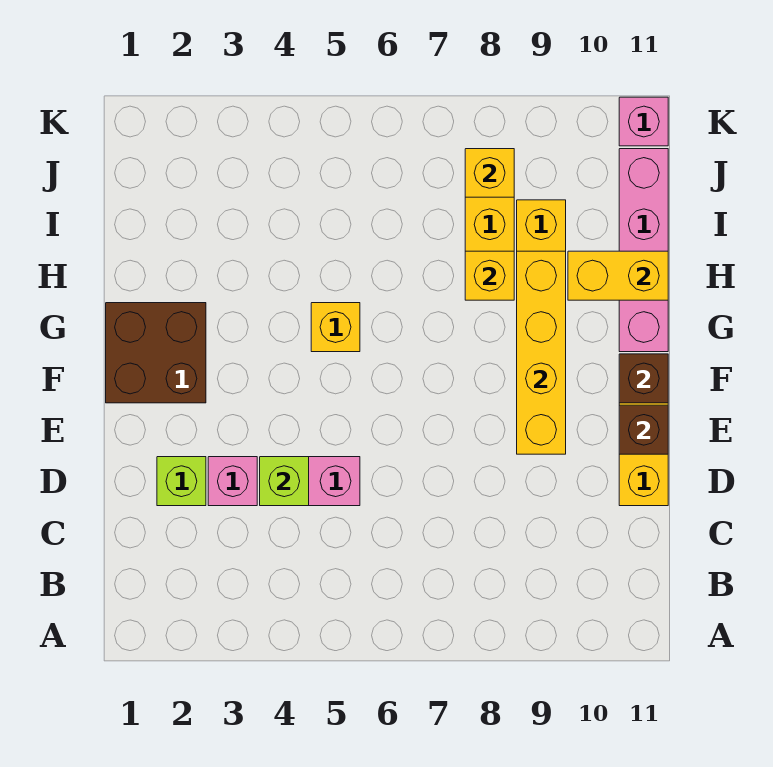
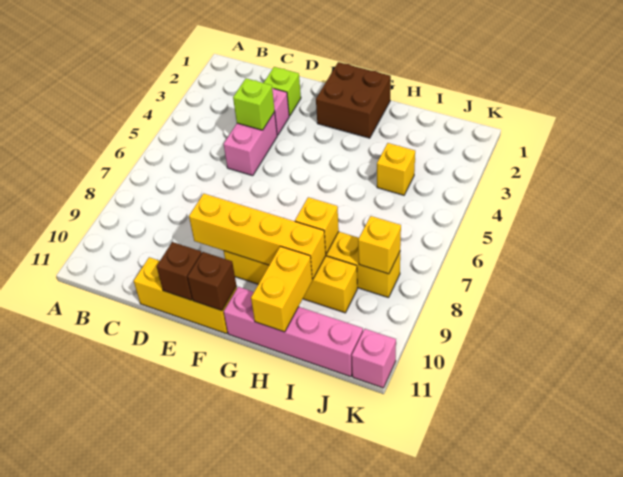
yellow brick G5 level 1 -> yellow brick I4 level 1

